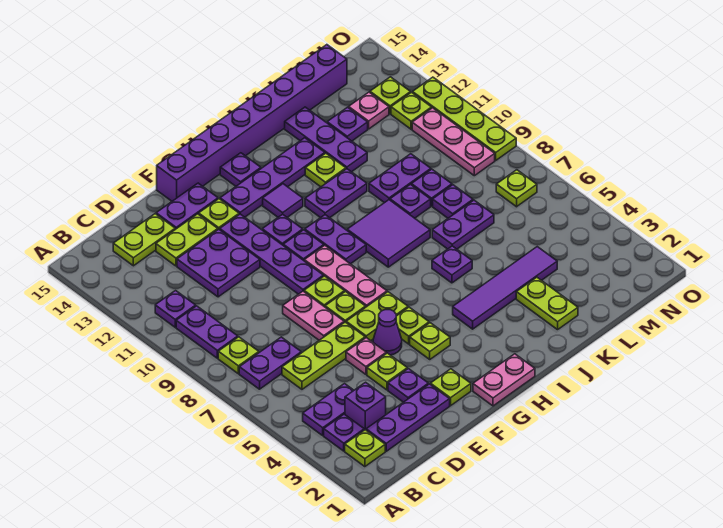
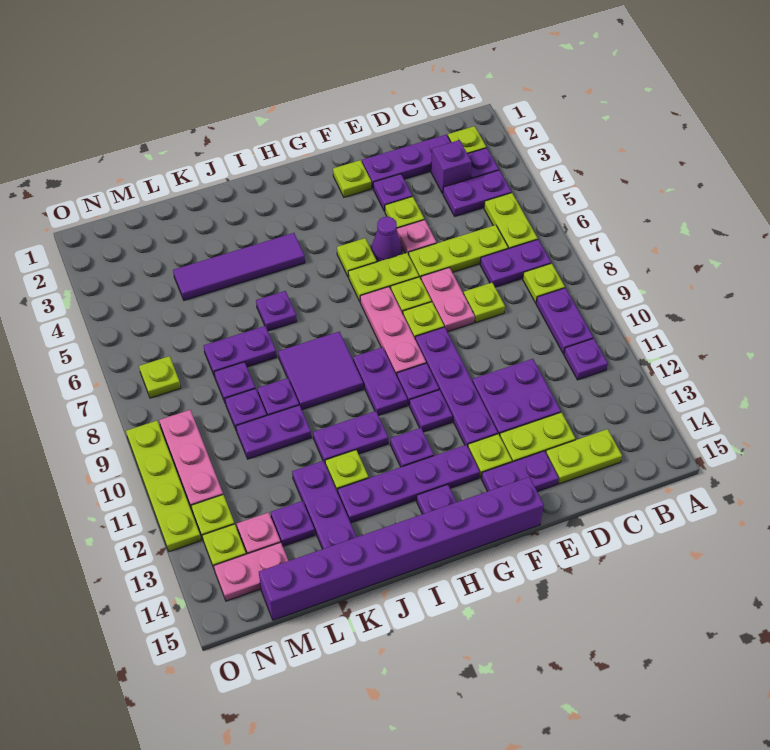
pink plate G1:H1 level 1 -> pink plate M14:N14 level 1
lime plate G4 level 1 -> lime plate D8 level 1
purple tile H12 level 1 -> purple plate H12 level 1
lime plate K2:K3 level 1 -> lime plate B5:B6 level 1

